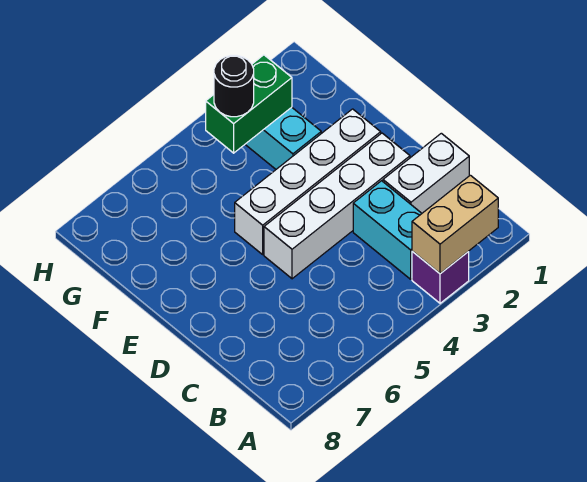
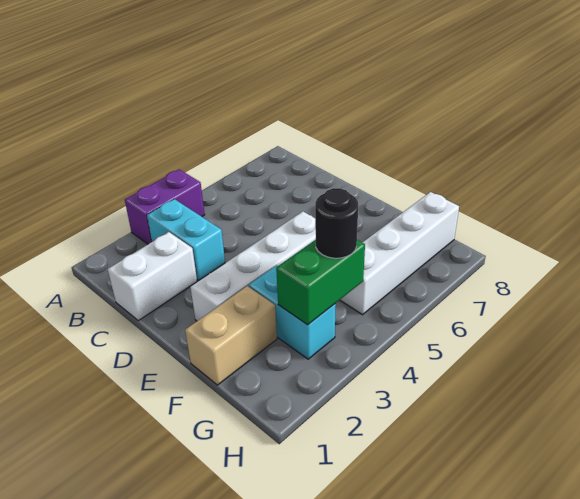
tan brick A2:A3 level 2 -> tan brick F1:F2 level 1
purple brick A3 level 1 -> purple brick A3:A4 level 1
white brick D2:D5 level 1 -> white brick G5:G8 level 1

